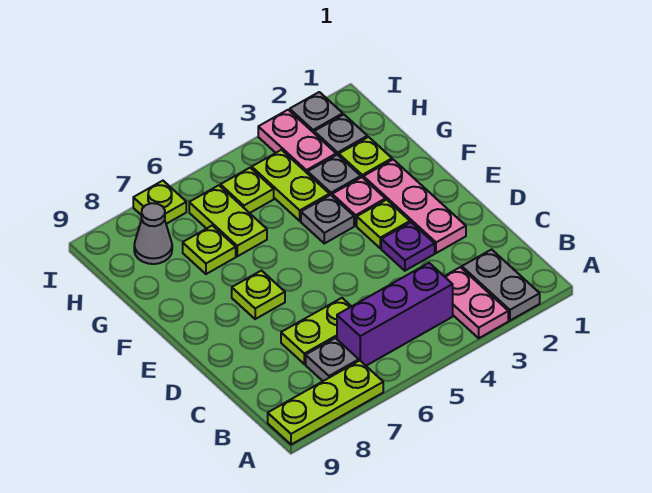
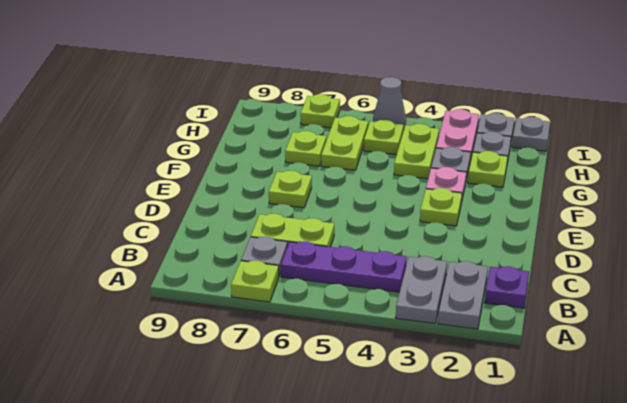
pink plate A3:B3 level 1 -> grey plate A3:B3 level 1
lime plate A7:A9 level 1 -> lime plate A7 level 1
purple brick B4:B6 level 1 -> purple plate B4:B6 level 1
pink plate D2:F2 level 1 -> none
purple plate D3 level 1 -> purple plate B1 level 1
grey plate F4 level 1 -> grey plate I1 level 1
grey cone H8 level 1 -> grey cone I5 level 1

